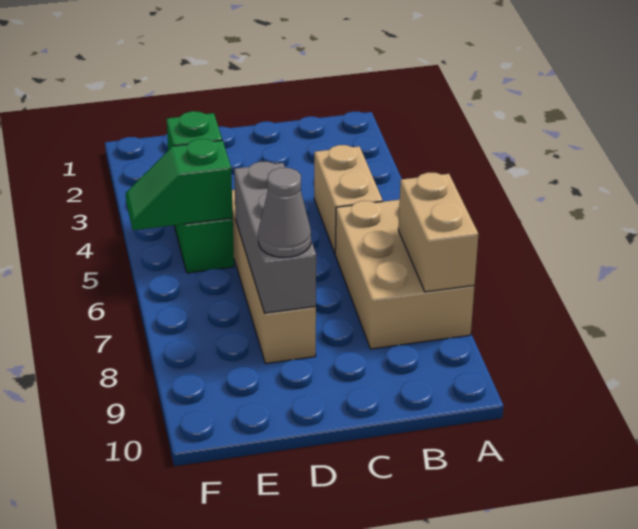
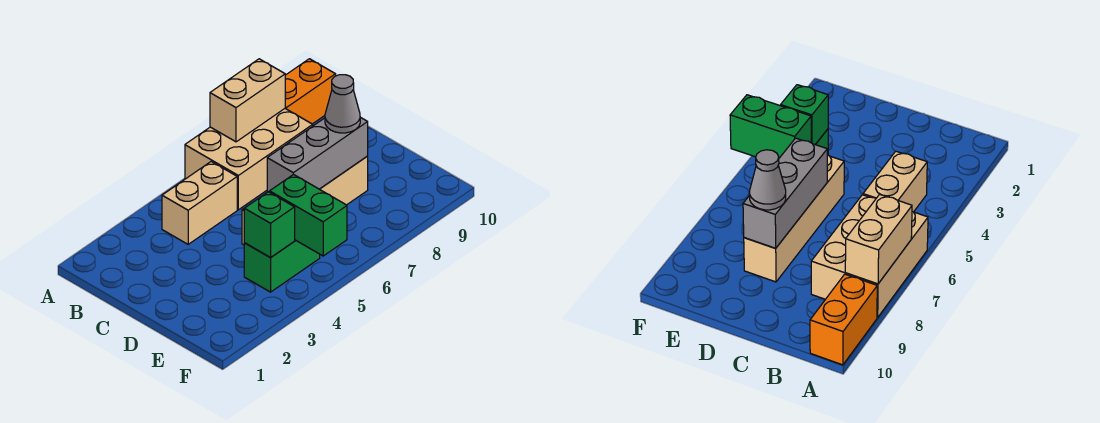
none -> orange brick A9:A10 level 1
green slope E5:F5 level 2 top E -> green brick E5:F5 level 2

